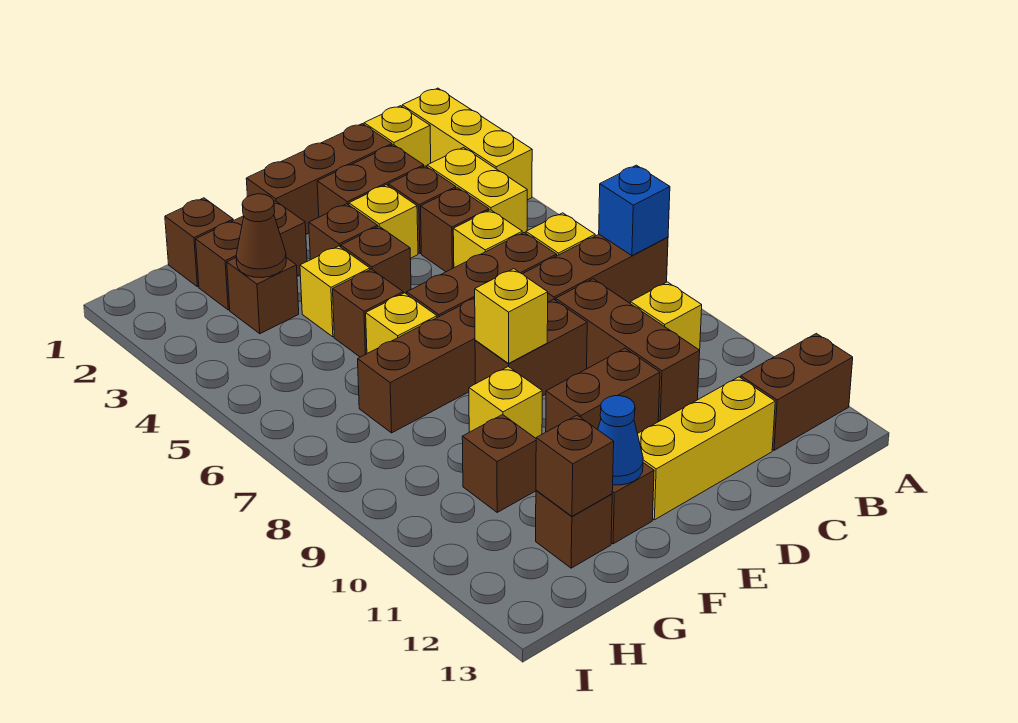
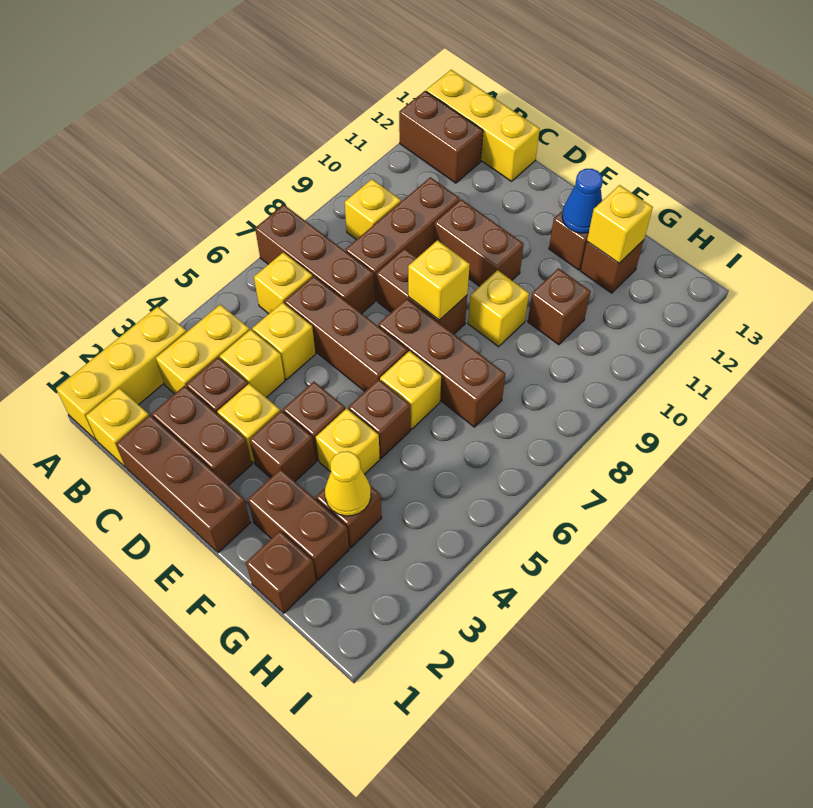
blue brick A7 level 2 -> none
brown brick C4 level 1 -> yellow brick C4 level 1
yellow brick C12:E12 level 1 -> yellow brick A13:C13 level 1
brown cone G3 level 2 -> yellow cone G3 level 2
brown brick G12 level 2 -> yellow brick G12 level 2

